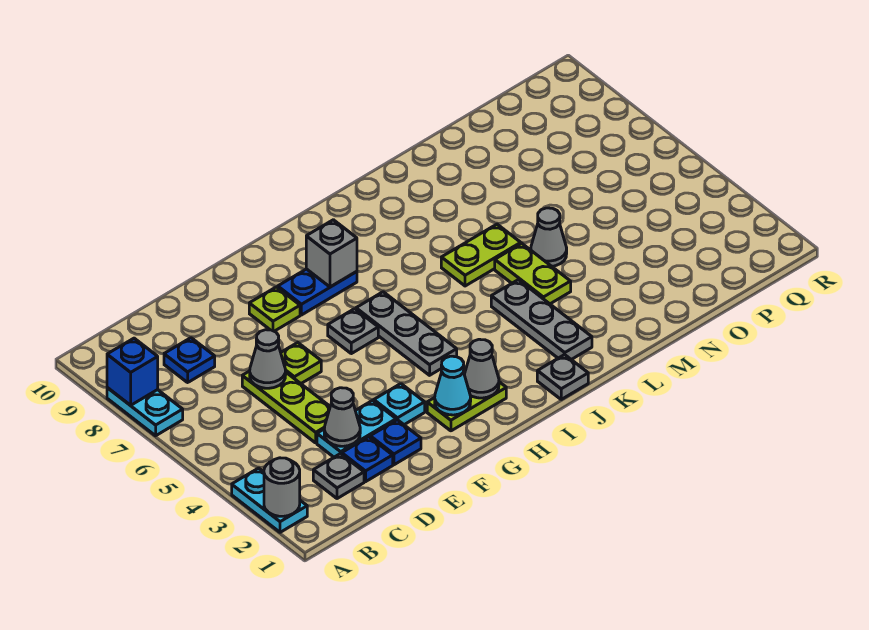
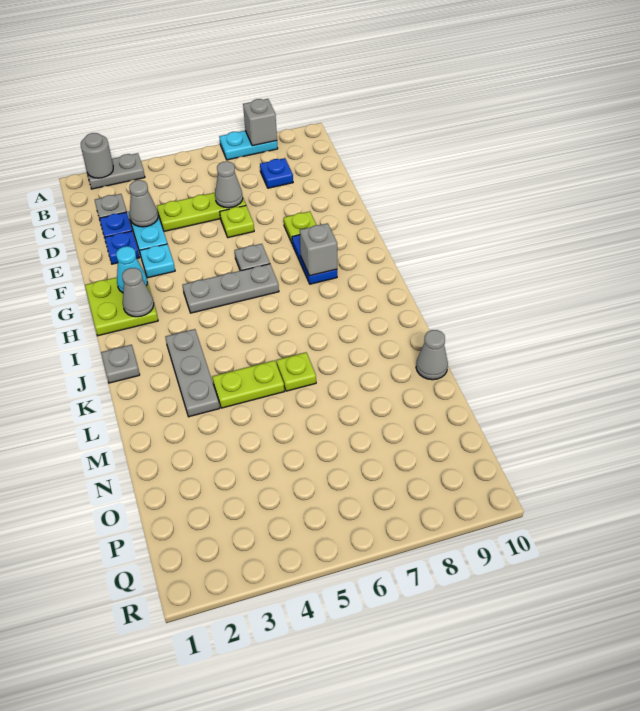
cyan plate A2:A3 level 1 -> grey plate A2:A3 level 1
blue brick A8 level 2 -> grey brick A8 level 2
lime plate G2:H2 level 1 -> lime plate G1:H2 level 1
grey plate K2:K4 level 1 -> grey plate J3:L3 level 1
lime plate K6:L6 level 1 -> lime plate L6 level 1
grey cone M5 level 1 -> grey cone M10 level 1

